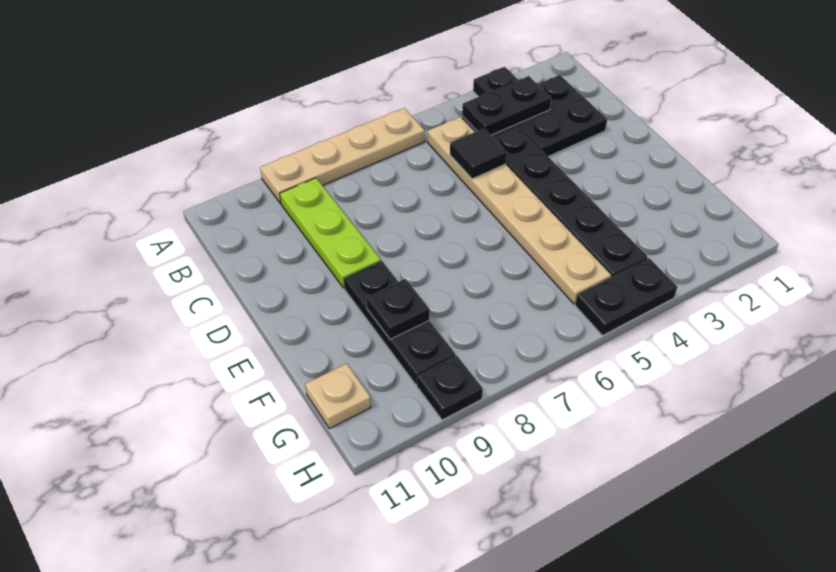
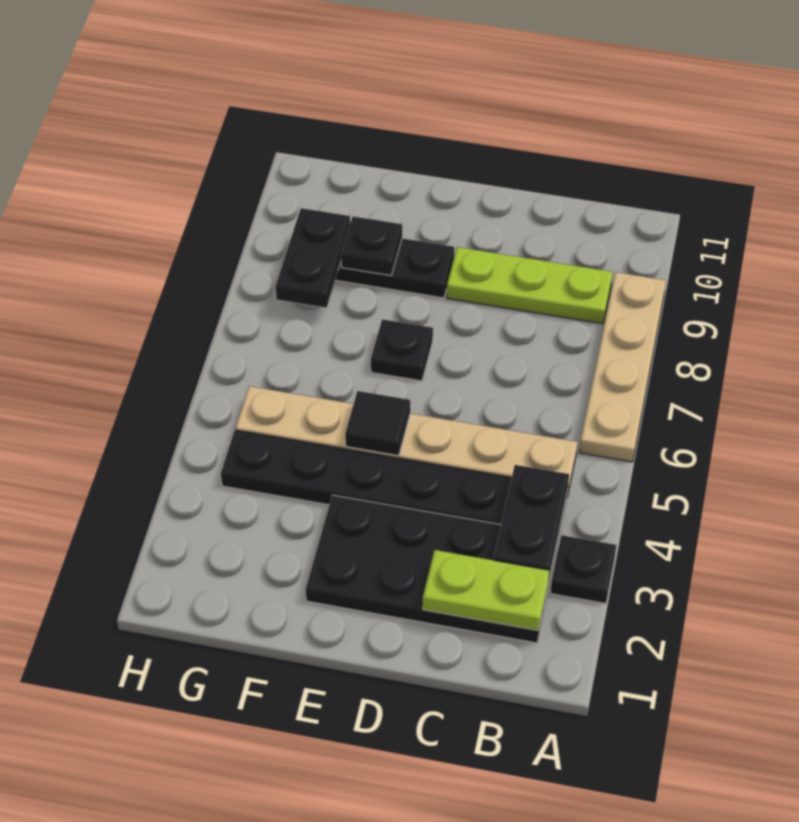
black plate B2:C3 level 1 -> black plate B2:E3 level 1
none -> lime plate B2:C2 level 2
black tile C5 level 2 -> black tile E5 level 2
tan plate G11 level 1 -> none
black plate H4:H5 level 1 -> black plate G8:G9 level 2
black plate H9 level 1 -> black plate E7 level 1

